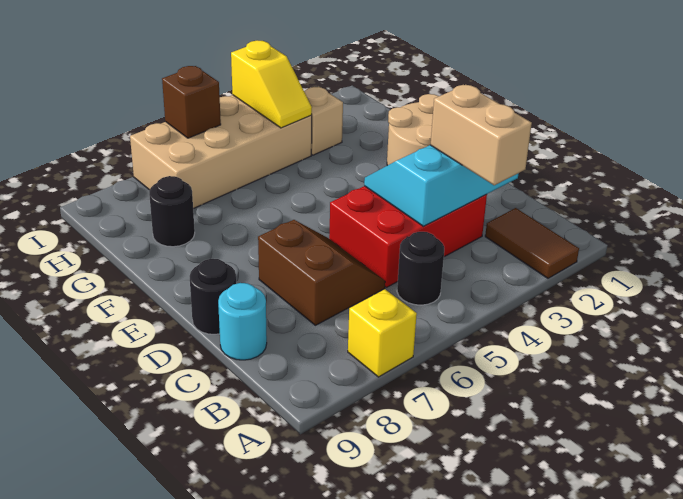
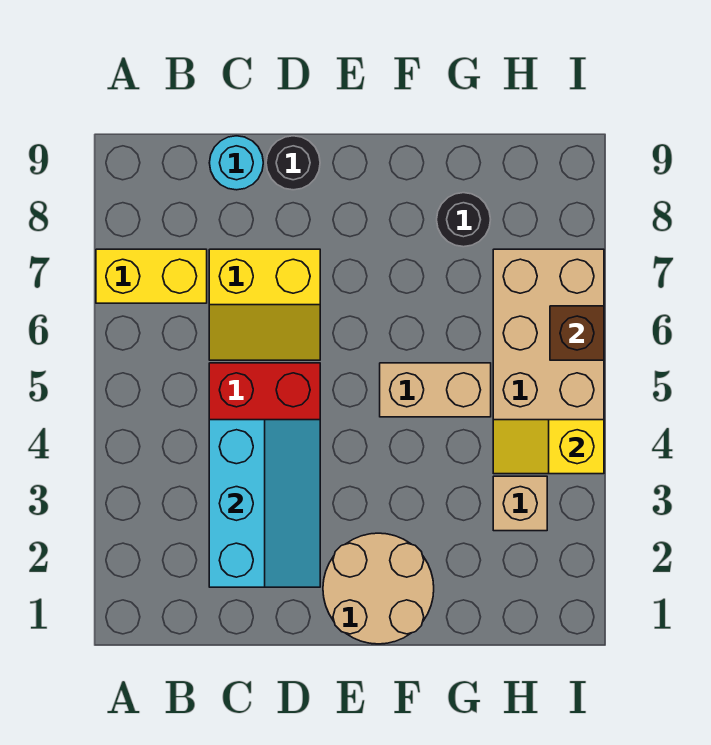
brown tile A2:B2 level 1 -> none
yellow brick A7 level 1 -> yellow brick A7:B7 level 1
tan brick B3:C3 level 3 -> tan brick F5:G5 level 1
black round brick B5 level 1 -> none
brown slope C6:D7 level 1 top 7 -> yellow slope C6:D7 level 1 top 7

